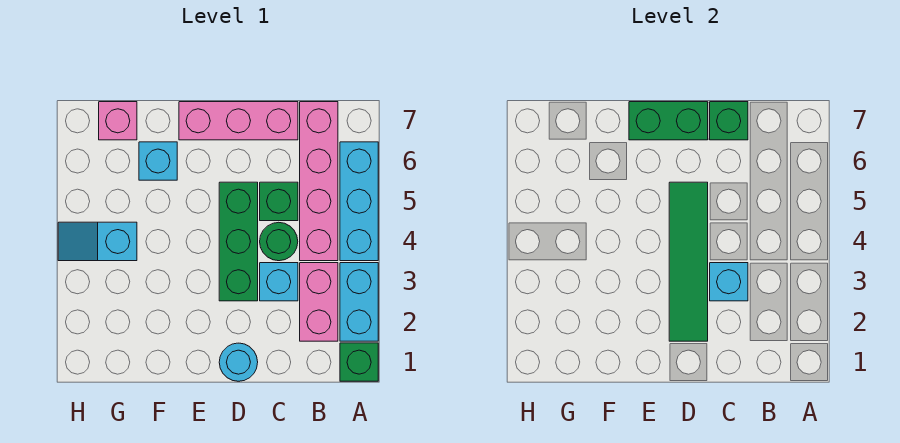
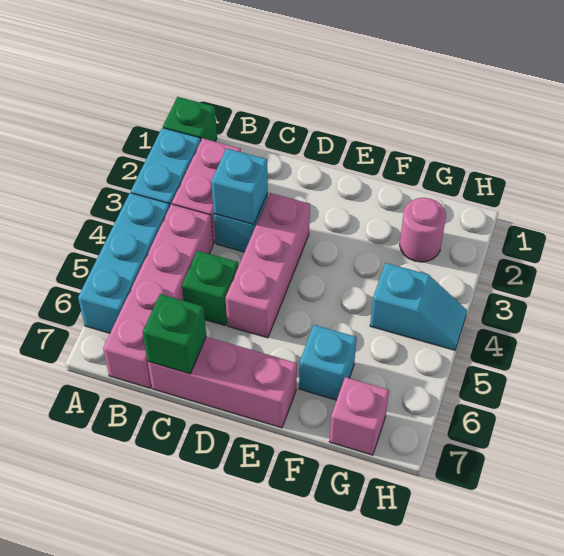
green round brick C4 level 1 -> none
cyan round brick D1 level 1 -> none
green tile D2:D5 level 2 -> none
green brick D3:D5 level 1 -> pink brick D3:D5 level 1
green brick D7:E7 level 2 -> none
none -> pink round brick G2 level 1

